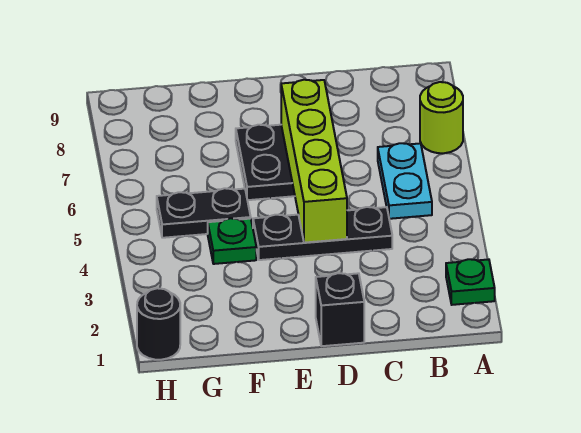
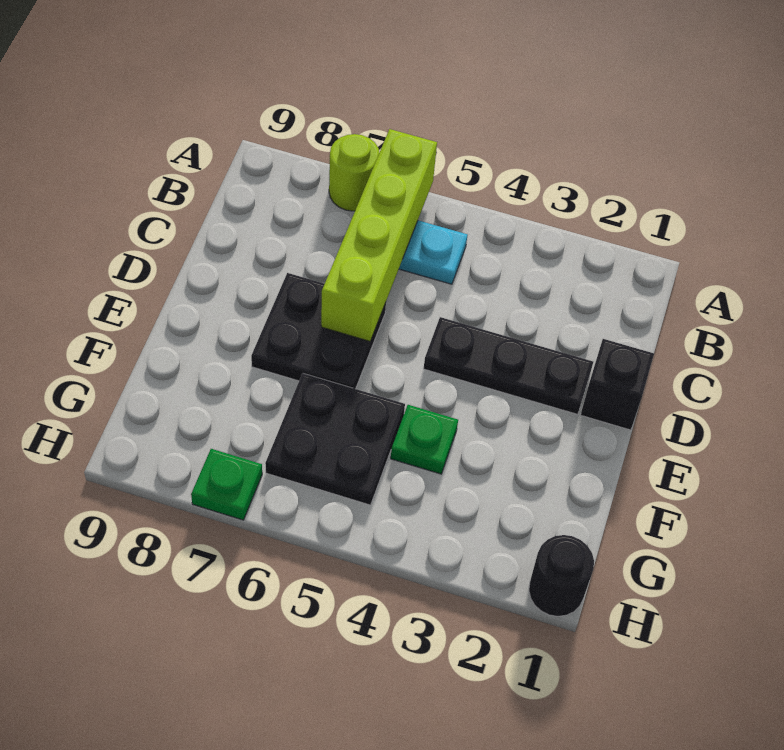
green plate A2 level 1 -> green plate H7 level 1
black plate C4:E4 level 1 -> black plate D2:D4 level 1
lime brick D4:D7 level 2 -> lime brick A6:D6 level 2
black plate F5:G5 level 1 -> black plate F5:G6 level 1

